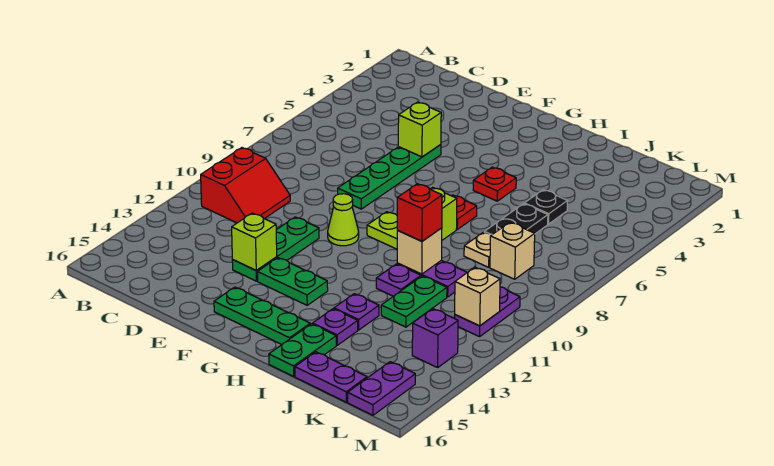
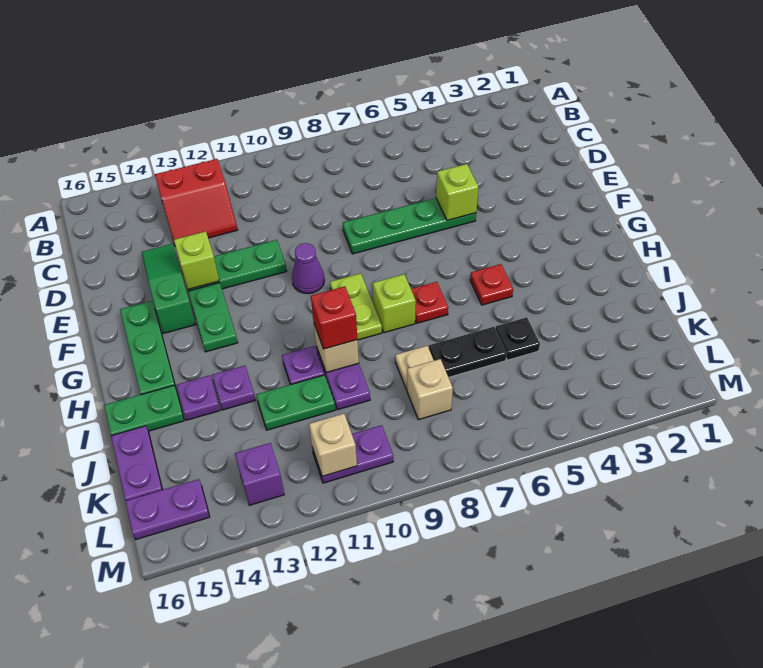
red slope B10:C11 level 1 top B -> red slope B12:C13 level 1 top B
none -> green slope D14:F14 level 1 top F
lime cone F10 level 1 -> purple cone F10 level 1

